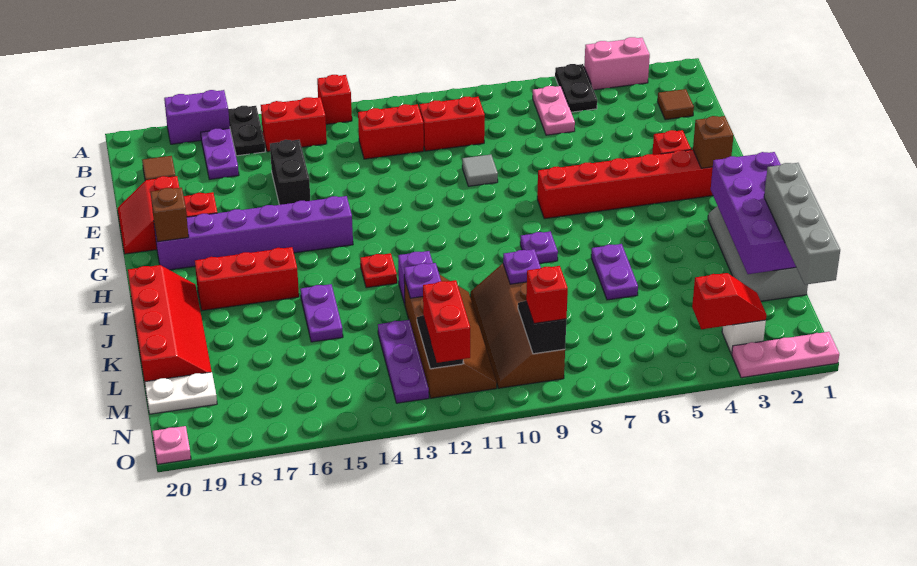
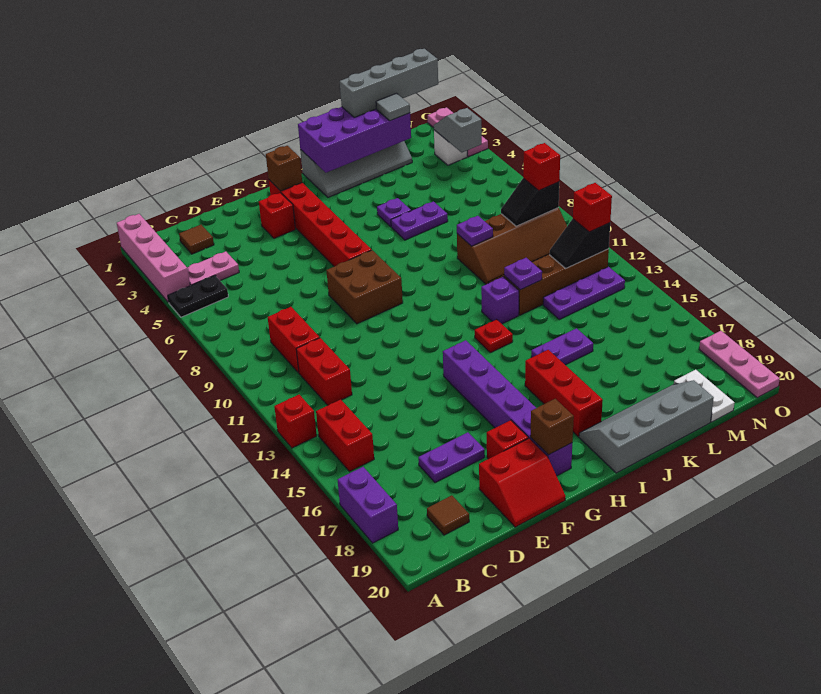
pink brick A3:A4 level 1 -> pink brick A1:A4 level 1
black plate A16:B16 level 1 -> none
pink plate B6:C6 level 1 -> pink plate B4:C4 level 1
purple plate B17:C17 level 1 -> purple plate D17:E17 level 1
black brick D15:E15 level 1 -> none
grey tile E9 level 1 -> grey tile L2 level 3
none -> brown brick F8:G9 level 1
purple plate I8 level 1 -> purple plate J5 level 1
red slope I19:L20 level 1 top 20 -> grey slope I19:L20 level 1 top 20
red slope N3:N4 level 2 top 4 -> grey slope N3:N4 level 2 top 4
red brick N12:O12 level 3 -> red brick N12 level 3
pink plate O20 level 1 -> pink plate O18:O20 level 1

